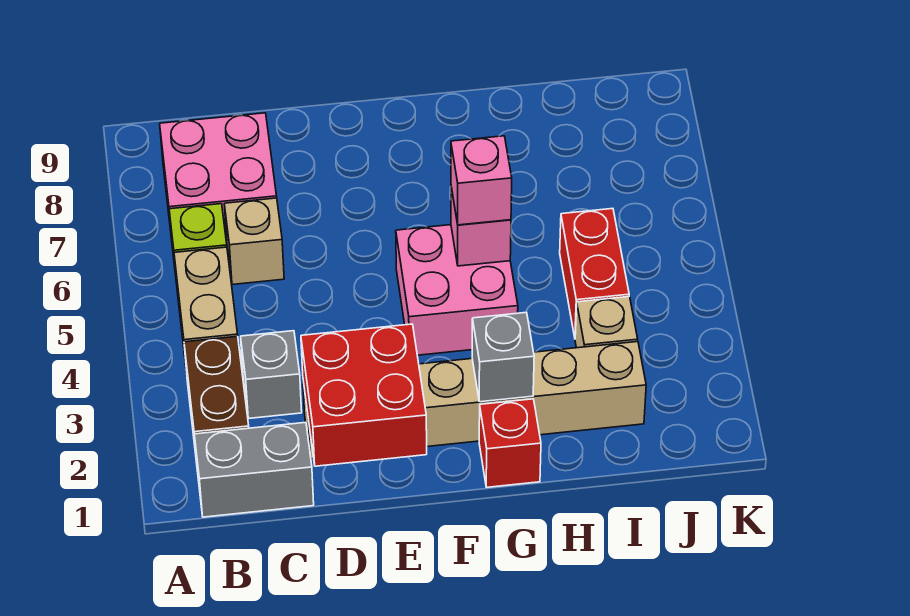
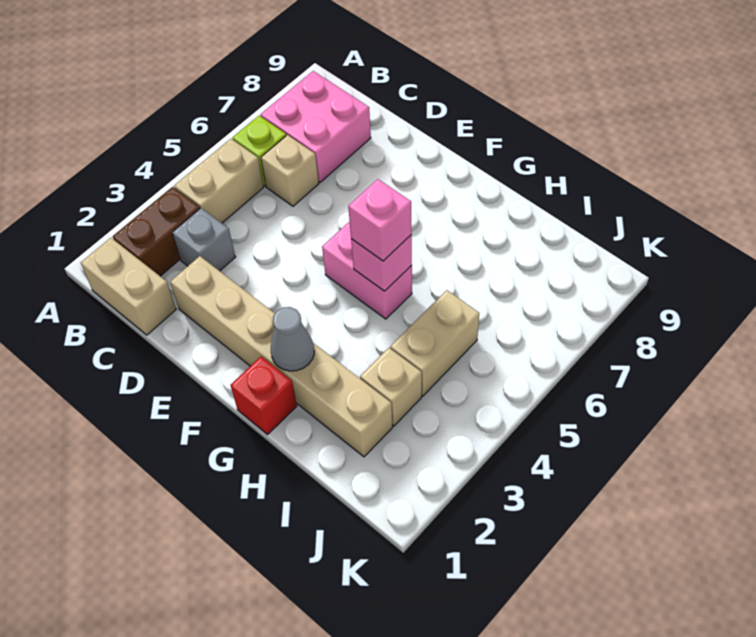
grey brick B1:C1 level 1 -> tan brick B1:C1 level 1
red brick D1:E2 level 2 -> none
pink brick F4:G5 level 1 -> pink brick F5:G5 level 1
grey brick G2 level 2 -> grey cone G2 level 2
red brick I4:I5 level 1 -> tan brick I4:I5 level 1

